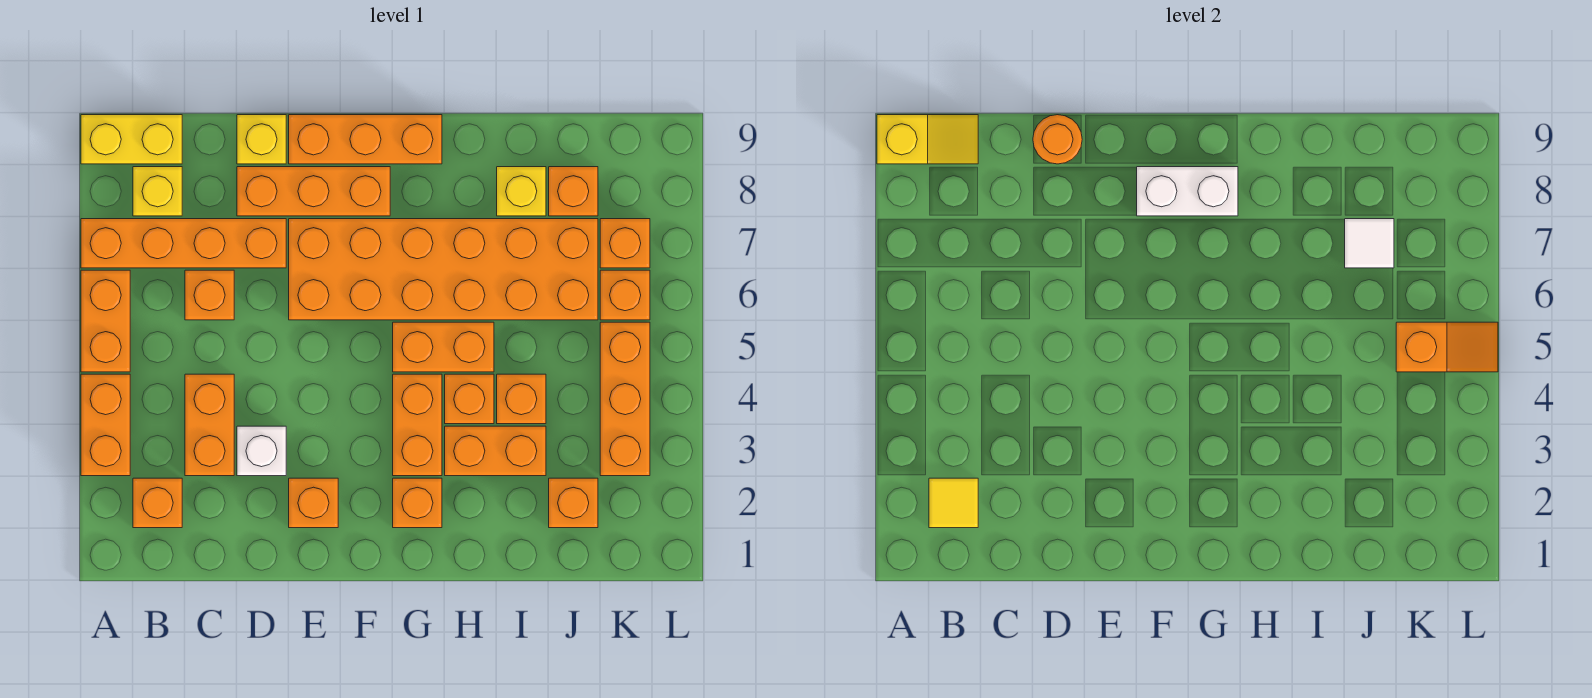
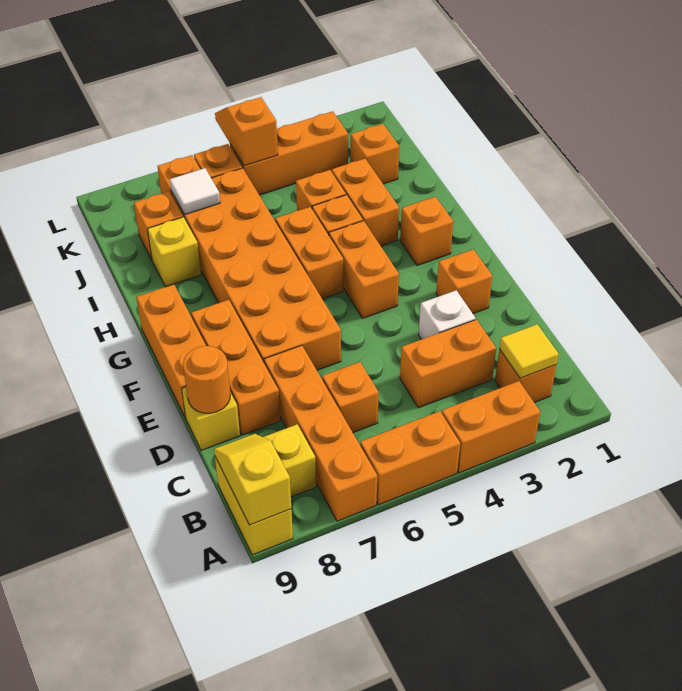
white brick F8:G8 level 2 -> none
orange brick G3:G4 level 1 -> orange brick F4:G4 level 1

